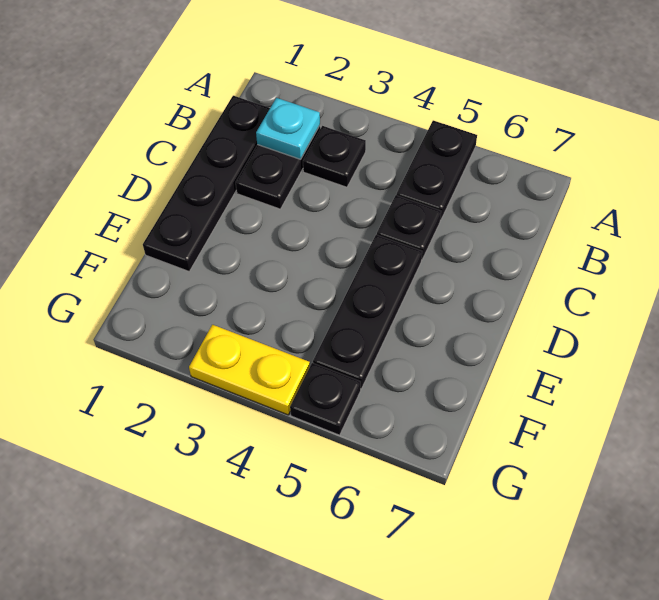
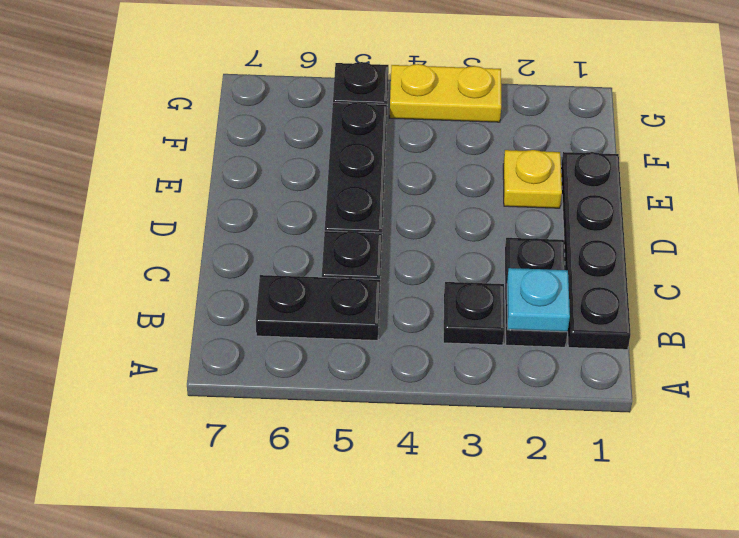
black plate A5:B5 level 1 -> black plate B5:B6 level 1
none -> yellow plate E2 level 1

